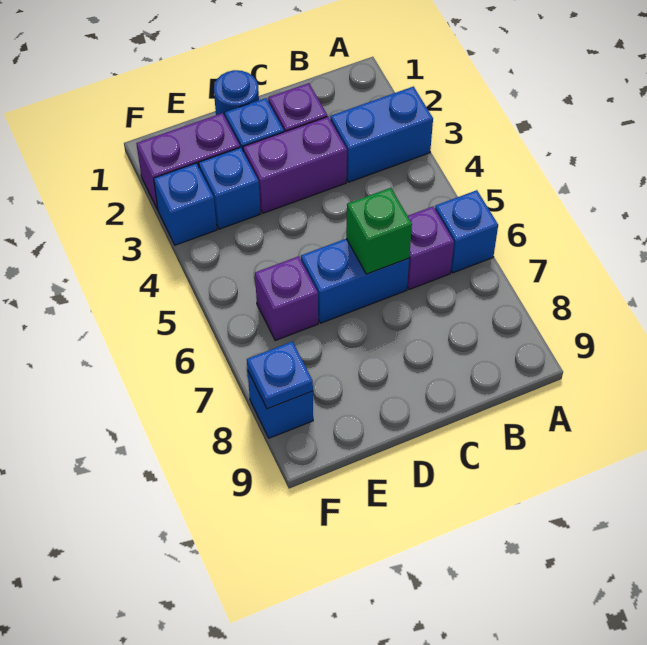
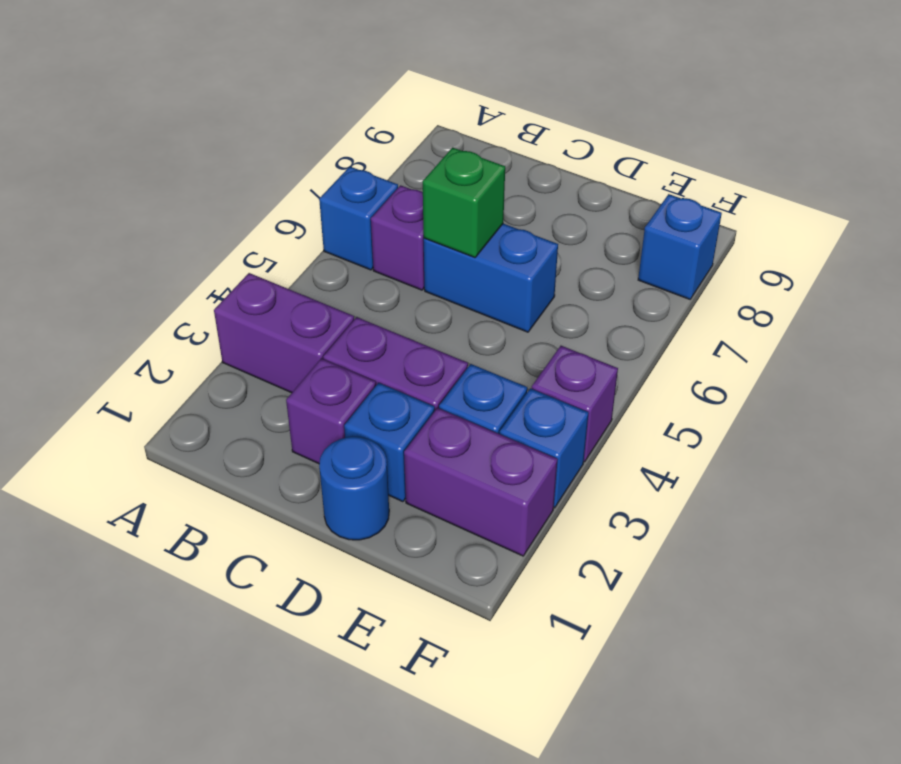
blue brick A3:B3 level 1 -> purple brick A3:B3 level 1
purple brick E6 level 1 -> purple brick F4 level 1
blue plate F8 level 2 -> none

